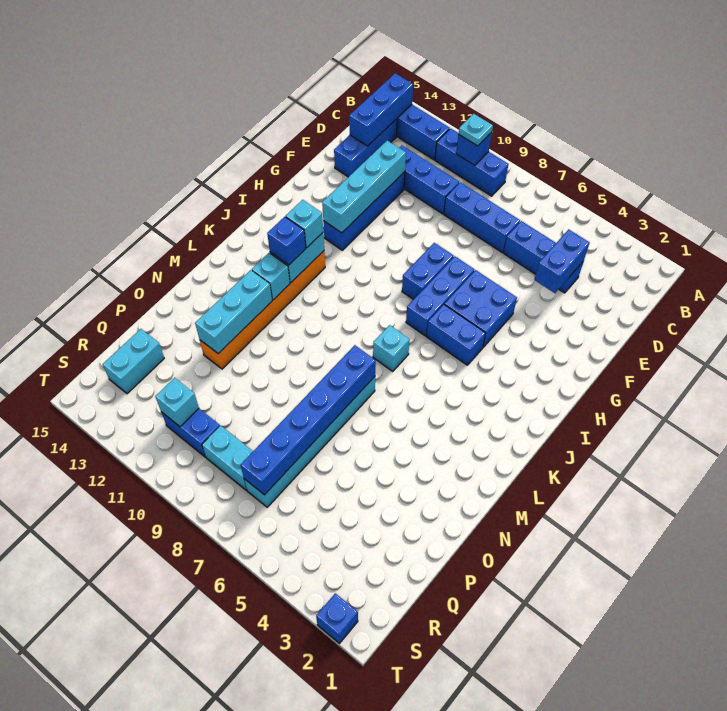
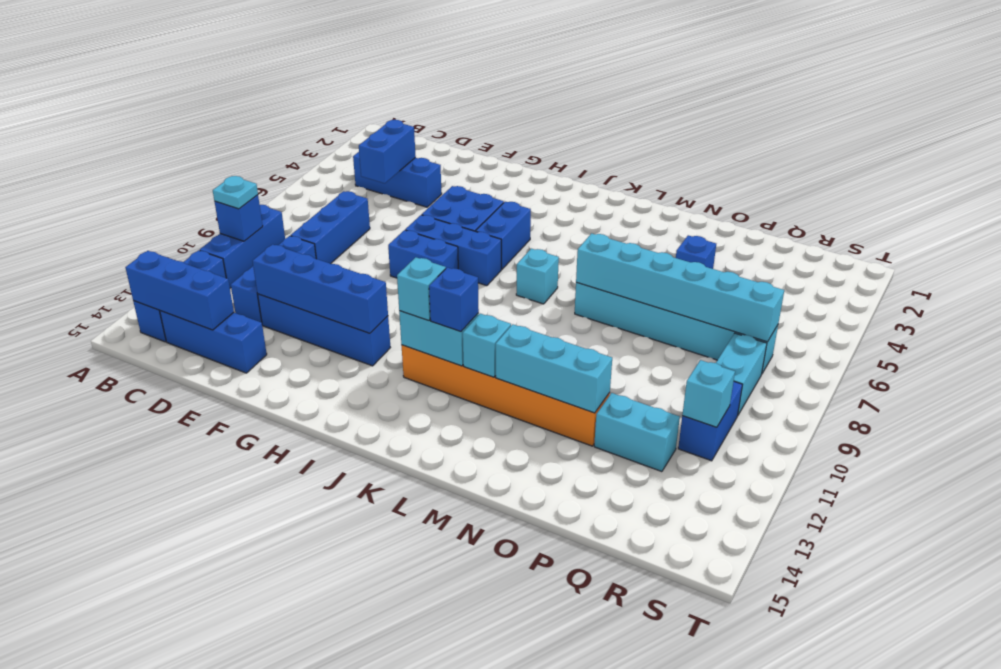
blue brick D4:D6 level 1 -> blue brick C4:E4 level 1
blue brick D4:E4 level 2 -> blue brick D4:D5 level 2
cyan brick E12:H12 level 2 -> blue brick E12:H12 level 2
blue brick M7:R7 level 2 -> cyan brick M7:R7 level 2
cyan brick Q14:R14 level 1 -> cyan brick P12:Q12 level 1
blue brick T2 level 1 -> blue brick O4 level 1

